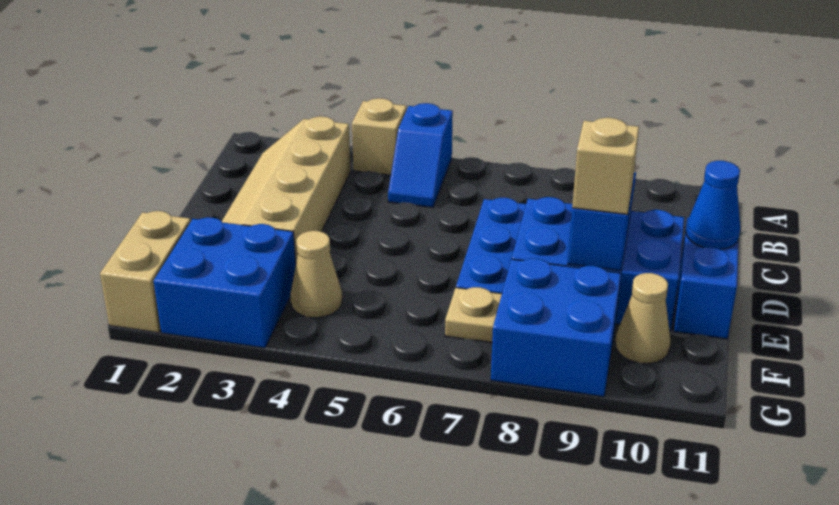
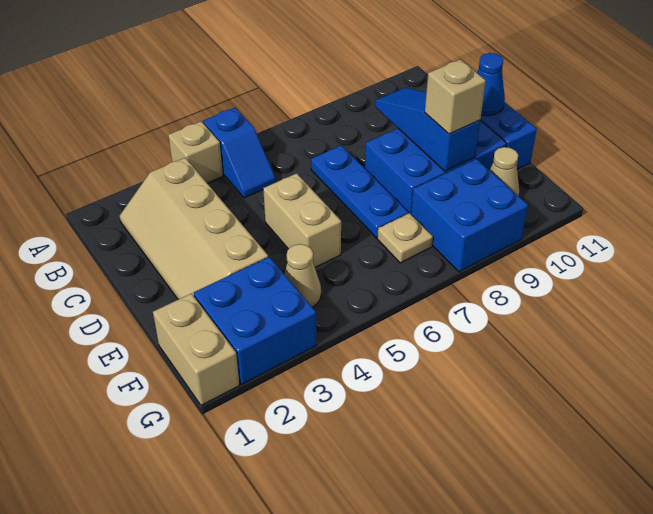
none -> tan brick D5:E5 level 1

